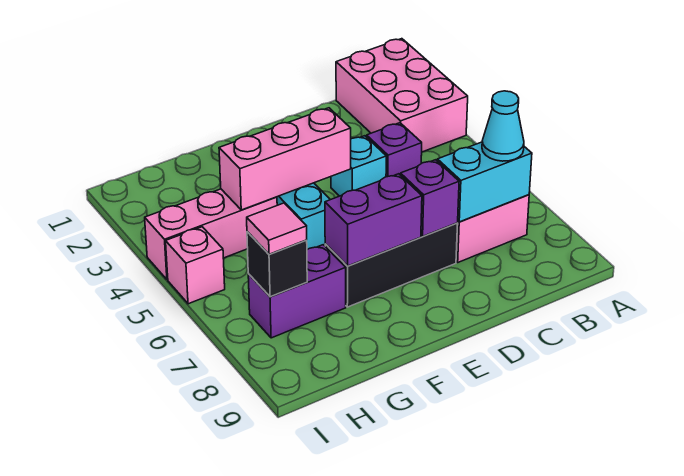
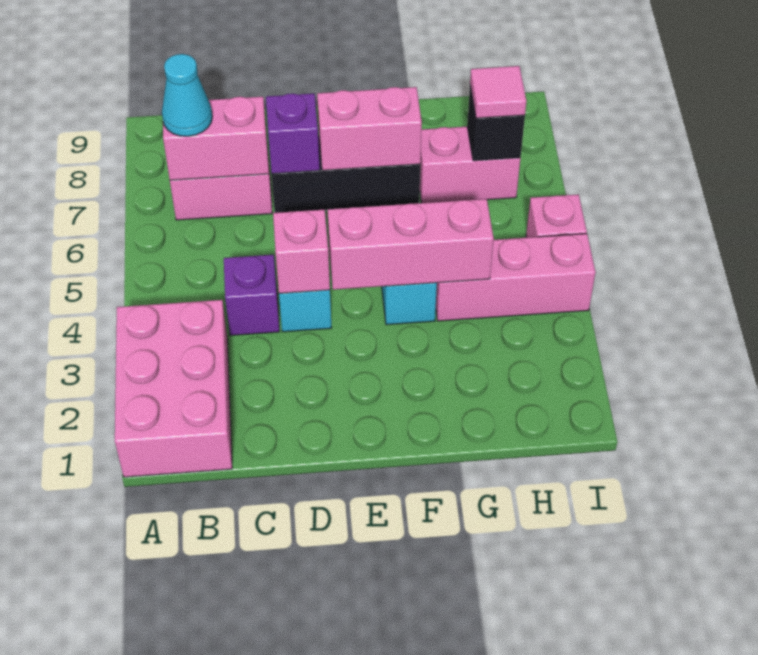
cyan brick B7:C7 level 2 -> pink brick B7:C7 level 2
none -> pink brick D4 level 2
purple brick E7:F7 level 2 -> pink brick E7:F7 level 2
purple brick G7:H7 level 1 -> pink brick G7:H7 level 1

